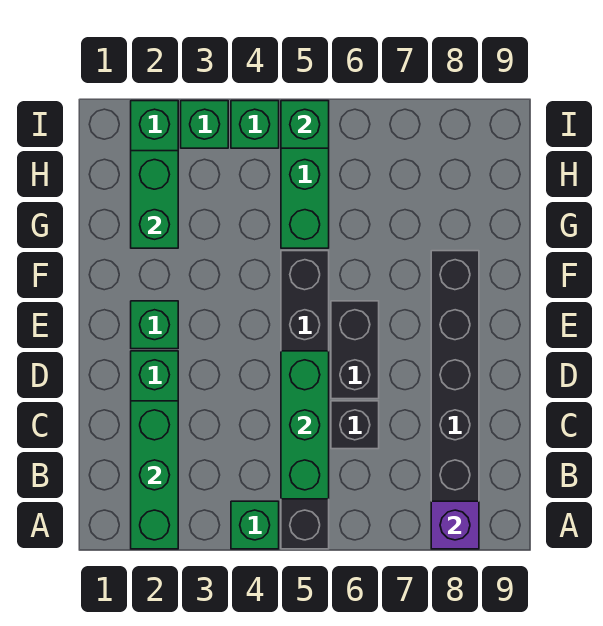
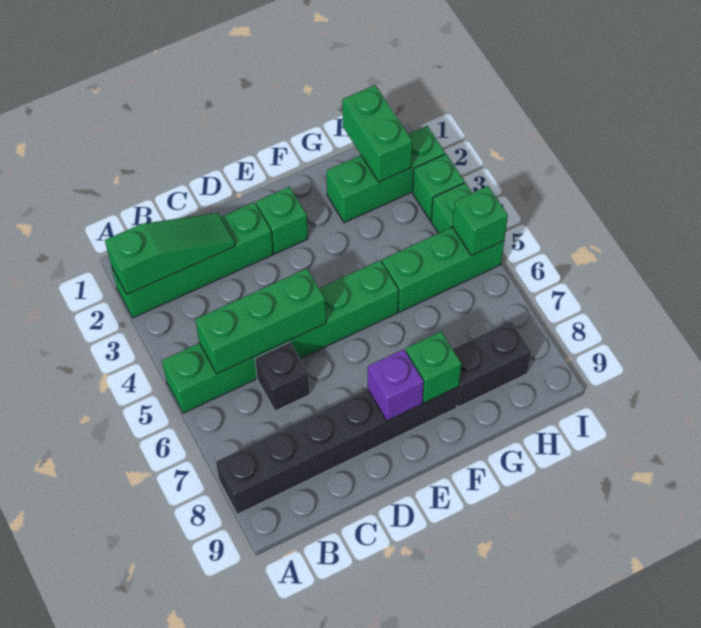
green brick A2:C2 level 2 -> green slope A2:C2 level 2 top A
green brick A4 level 1 -> green brick F8 level 2
black brick A5:F5 level 1 -> green brick A5:F5 level 1
purple brick A8 level 2 -> purple brick E8 level 2
black brick D6:E6 level 1 -> black brick G8:H8 level 1
green brick G2:H2 level 2 -> green brick H1:H2 level 2

